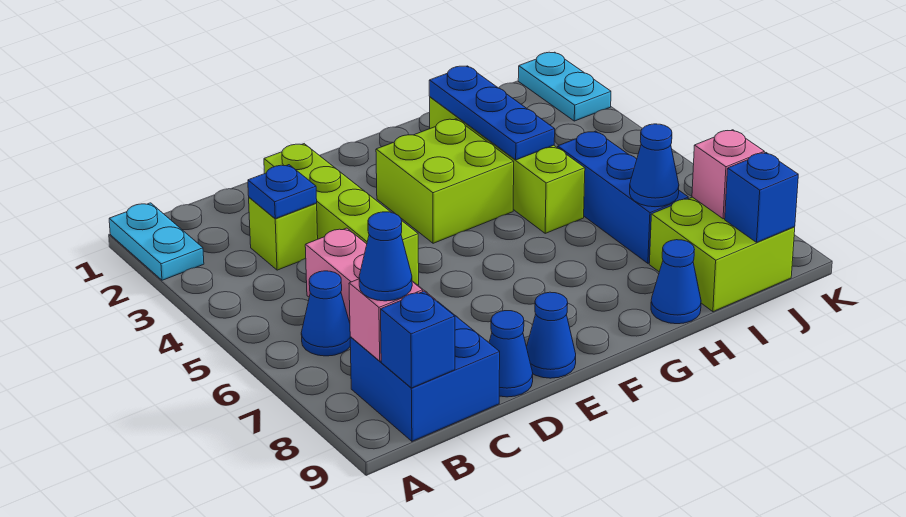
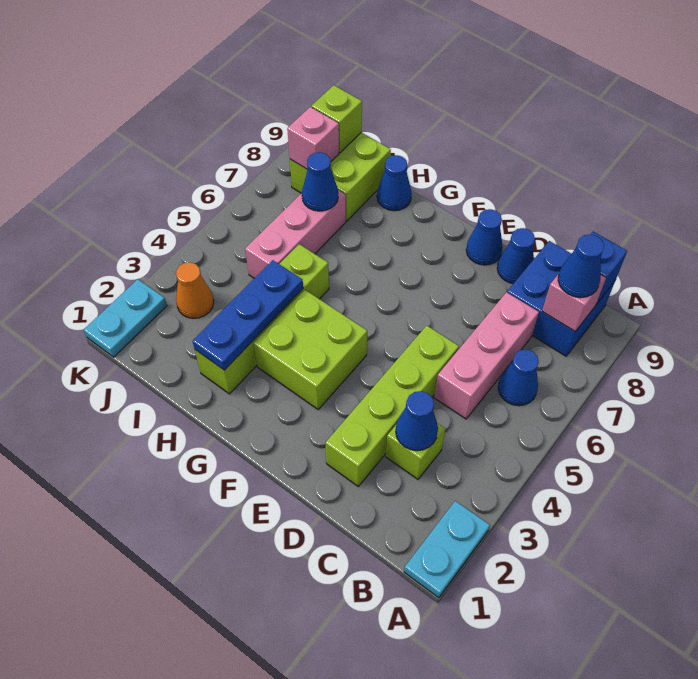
blue plate C3 level 2 -> blue cone C3 level 2
blue brick I5:I7 level 1 -> pink brick I5:I7 level 1
none -> orange cone J3 level 1
blue brick J9 level 2 -> lime brick J9 level 2

